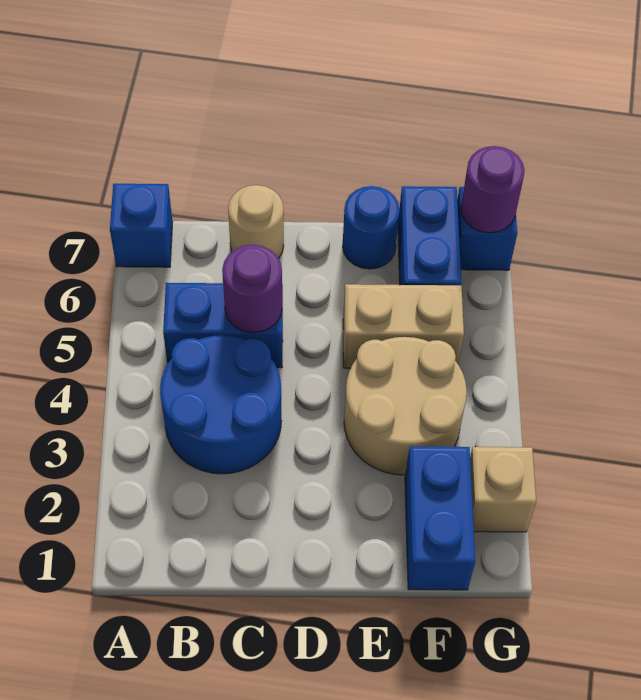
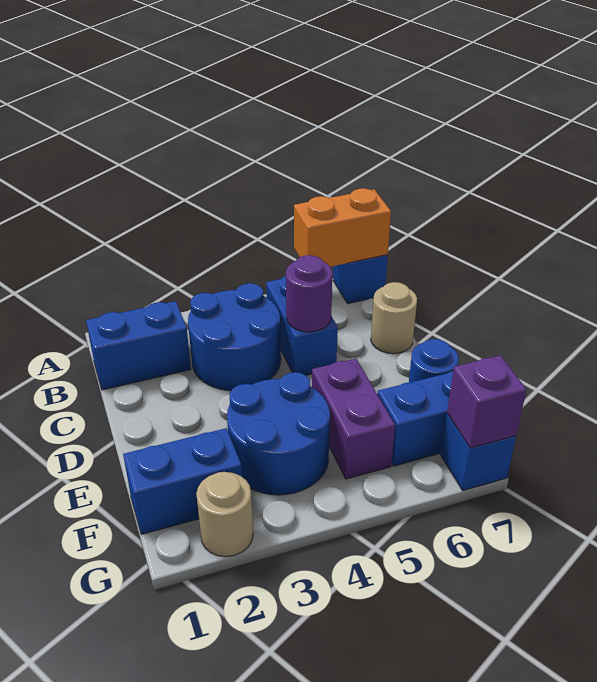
none -> orange brick A6:A7 level 2
none -> blue brick B1:B2 level 1
tan round brick E3:F4 level 1 -> blue round brick E3:F4 level 1
tan brick E5:F5 level 1 -> purple brick E5:F5 level 1
tan brick G2 level 1 -> tan round brick G2 level 1
purple round brick G7 level 2 -> purple brick G7 level 2

